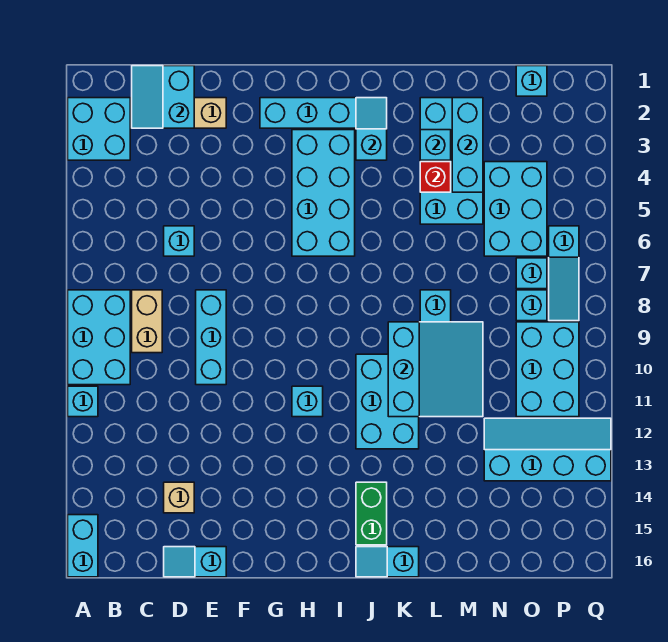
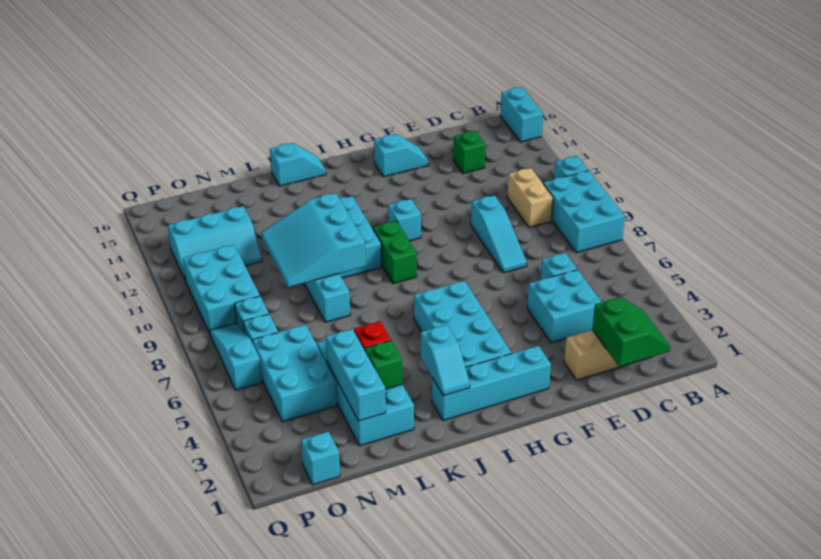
cyan brick A2:B3 level 1 -> cyan brick D4:E5 level 1
cyan slope C1:D2 level 2 top D -> green slope C1:D2 level 2 top D
tan brick C8:C9 level 1 -> tan brick C10:C11 level 1
tan brick D14 level 1 -> green brick D14 level 1
cyan slope D16:E16 level 1 top E -> cyan slope F15:G15 level 1 top G
cyan brick E8:E10 level 1 -> cyan slope E8:E10 level 1 top 10
green brick J14:J15 level 1 -> green brick I9:I10 level 1
cyan brick L3 level 2 -> green brick L3 level 2
cyan slope N12:Q13 level 1 top 13 -> cyan slope N12:P13 level 1 top 13

